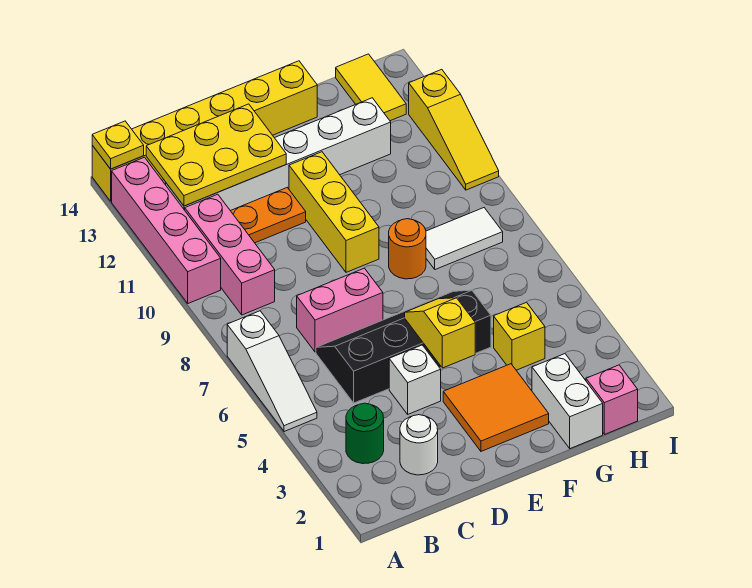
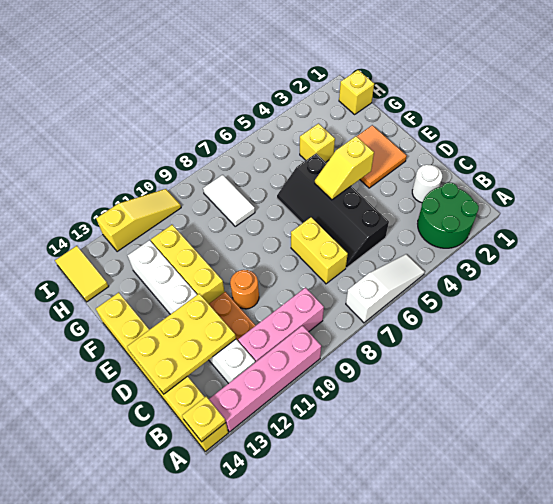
green round brick B3 level 1 -> green round brick A2:B3 level 1
yellow plate B12:D13 level 2 -> yellow plate C12:D14 level 2
pink brick C7:D7 level 1 -> yellow brick C7:D7 level 1
white brick D4 level 1 -> none
yellow brick E9:E11 level 1 -> yellow brick E11:G11 level 1
orange round brick F8 level 1 -> orange round brick D10 level 1
white brick G1:G2 level 1 -> none
pink brick H1 level 1 -> yellow brick H1 level 1
yellow tile H13:H14 level 1 -> yellow tile H14:I14 level 1

